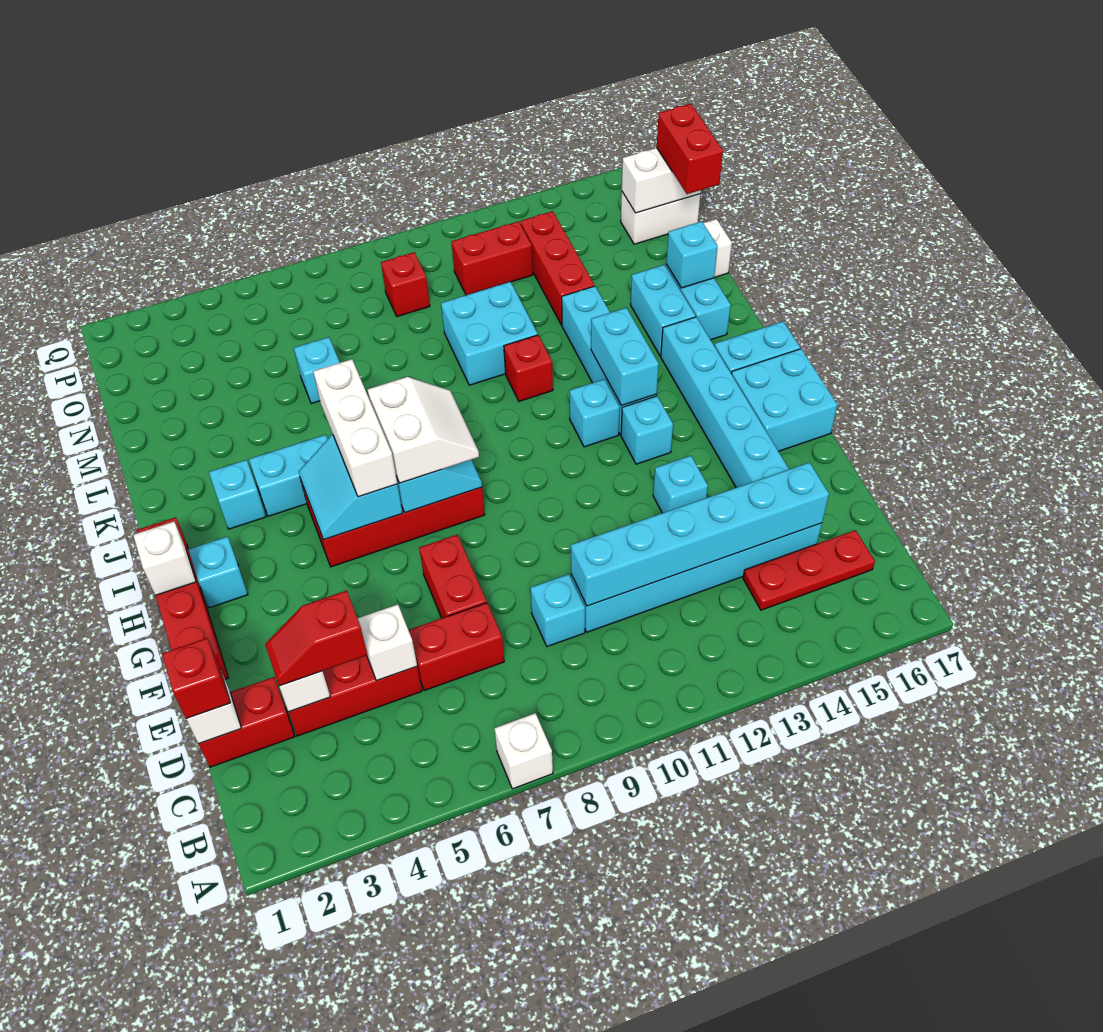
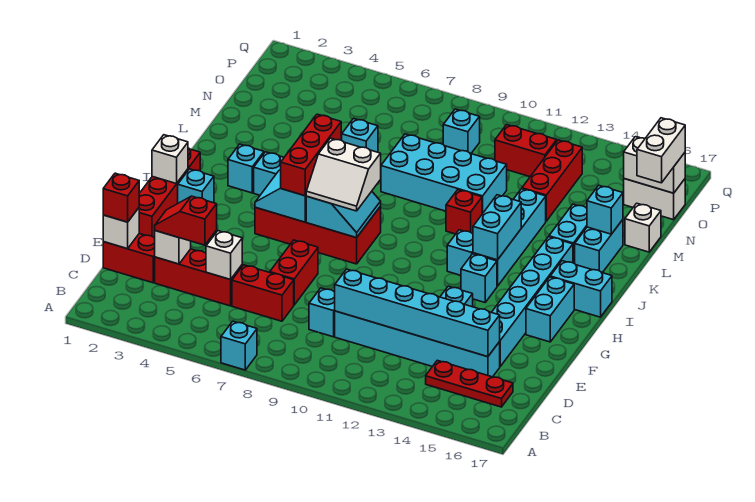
white brick A7 level 1 -> cyan brick A7 level 1
cyan brick G16:H17 level 1 -> cyan brick G16:H16 level 1
white brick H6:J6 level 3 -> red brick H6:J6 level 3
white slope H7:I8 level 3 top 7 -> white slope H7:I8 level 3 top I
cyan brick L10:M11 level 1 -> cyan brick L8:M11 level 1
red brick N17:O17 level 3 -> white brick N17:O17 level 3
red brick O9 level 1 -> cyan brick O9 level 1

